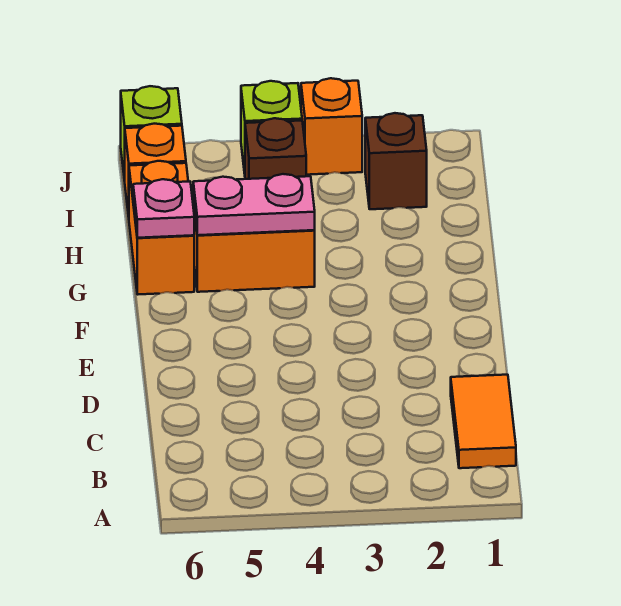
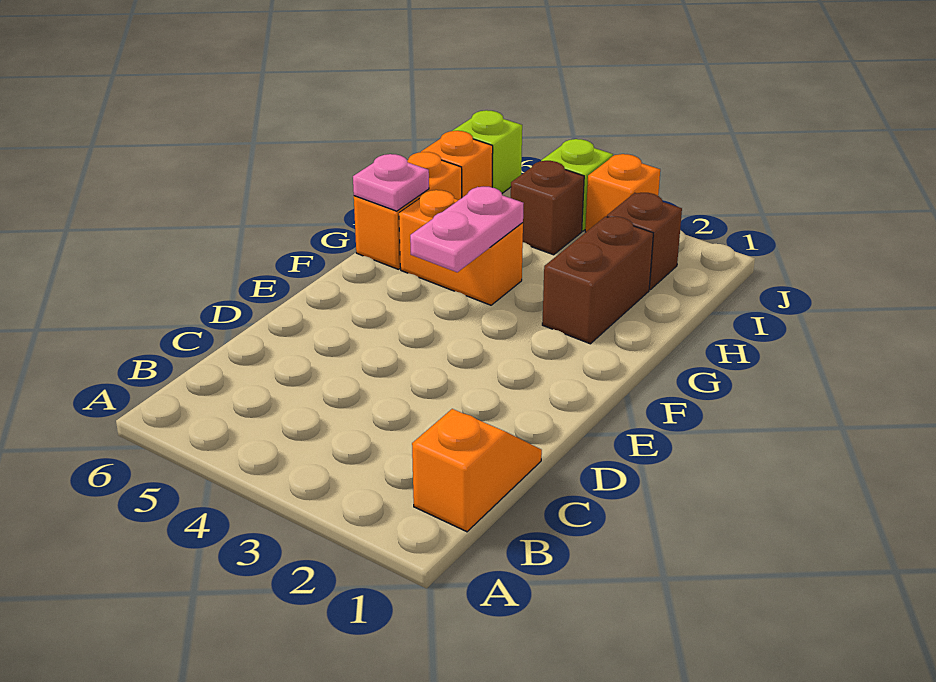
orange tile B1:C1 level 1 -> orange slope B1:C1 level 1 top B
none -> brown brick G2:H2 level 1
pink plate G4:G5 level 2 -> pink plate F4:G4 level 2

